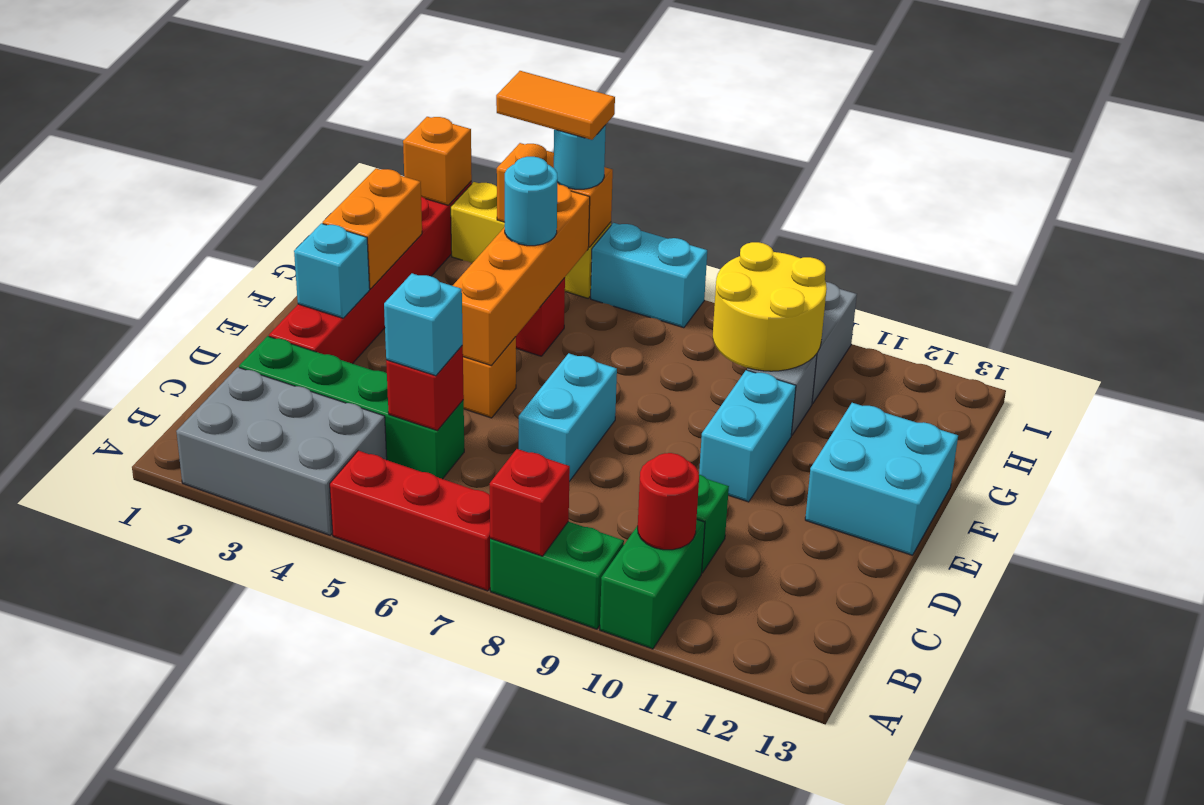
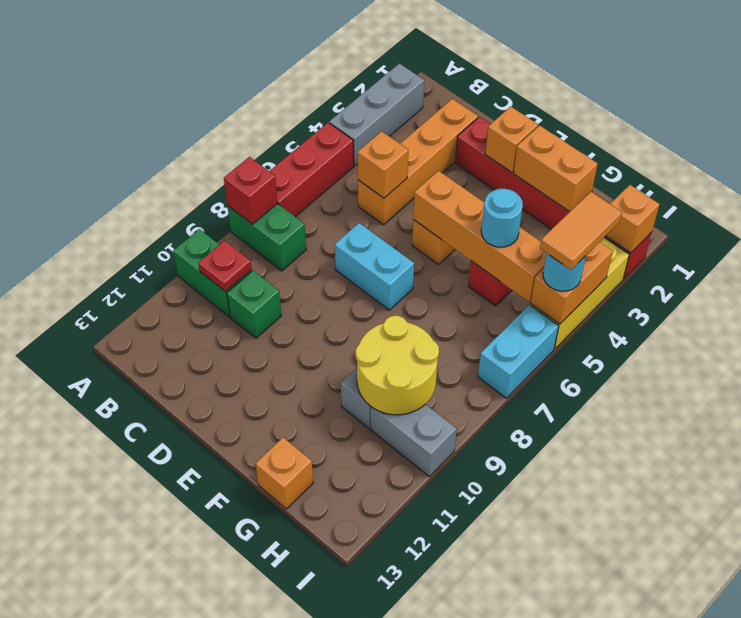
grey brick A2:B4 level 1 -> grey brick A2:A4 level 1
green brick A8:A9 level 1 -> green brick A8:B8 level 1
red round brick B10 level 2 -> red plate B10 level 2
green brick C2:C5 level 1 -> orange brick C2:C5 level 1
red brick C5 level 2 -> orange brick C5 level 2
cyan brick C5 level 3 -> none
cyan brick E2 level 2 -> orange brick E2 level 2
cyan brick E10:F10 level 1 -> none
cyan brick E12:F13 level 1 -> none
none -> orange brick G13 level 1

